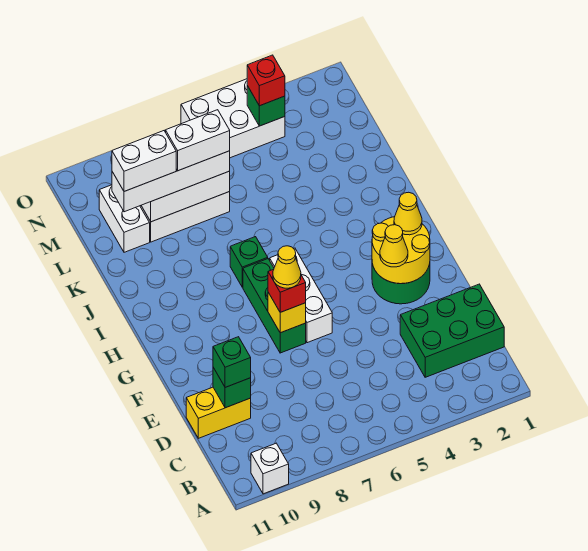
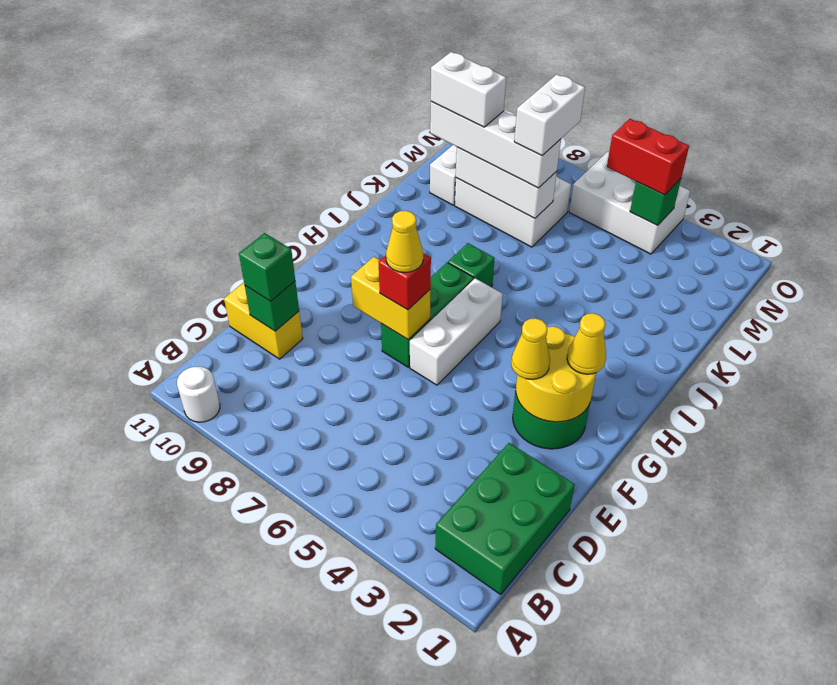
white brick A10 level 1 -> white round brick A10 level 1
green brick C1:D3 level 1 -> green brick B1:D2 level 1
yellow brick F7 level 2 -> yellow brick F7:F8 level 2
white brick L7:L8 level 4 -> white brick L7:M7 level 4
red brick N4 level 3 -> red brick N4:N5 level 3

